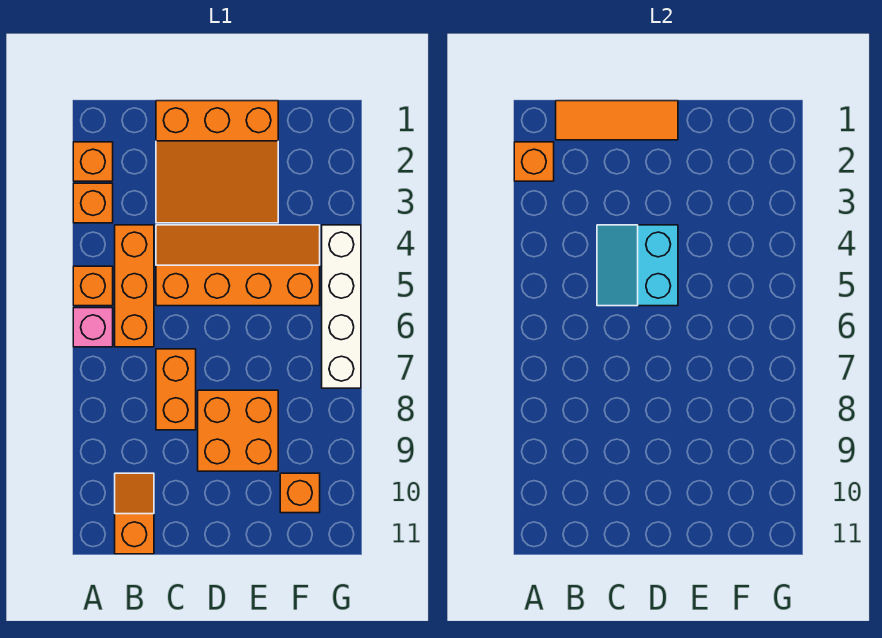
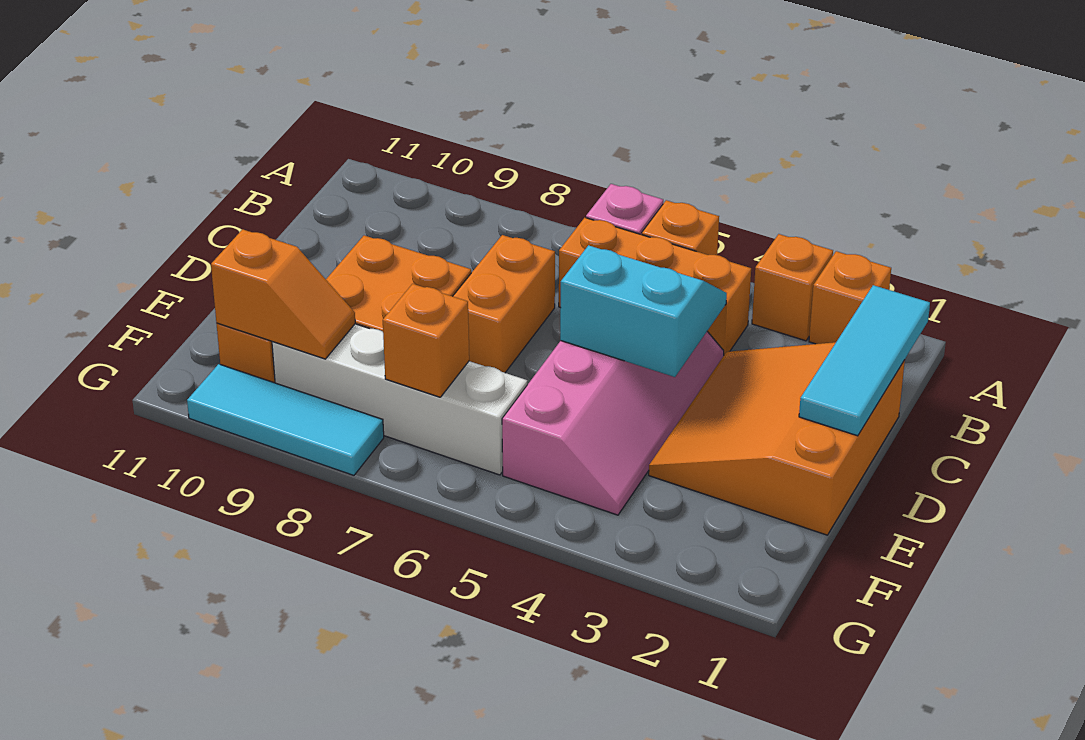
orange brick A2 level 2 -> orange brick F7 level 2
orange tile B1:D1 level 2 -> cyan tile B1:D1 level 2
orange slope B10:B11 level 1 top 11 -> orange slope F9:F10 level 2 top 10
orange slope C4:F5 level 1 top 5 -> pink slope C4:F5 level 1 top 5
orange brick C7:C8 level 1 -> orange brick C7:D7 level 1
white brick G4:G7 level 1 -> white brick F6:F9 level 1
none -> cyan tile G8:G10 level 1

